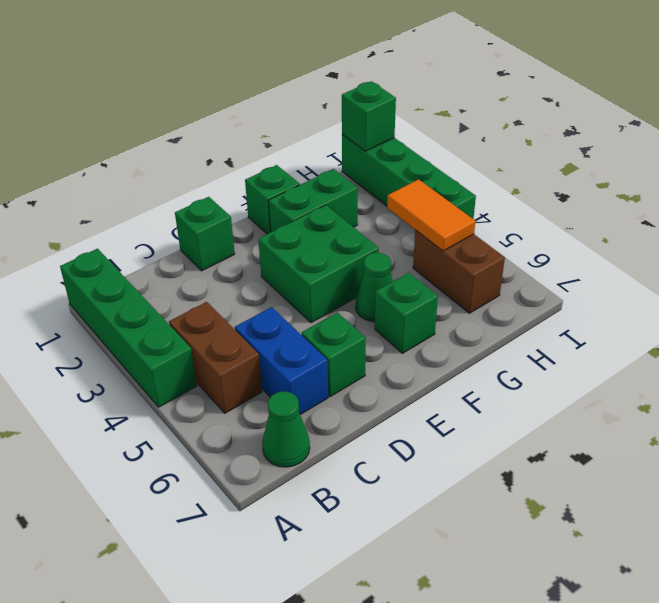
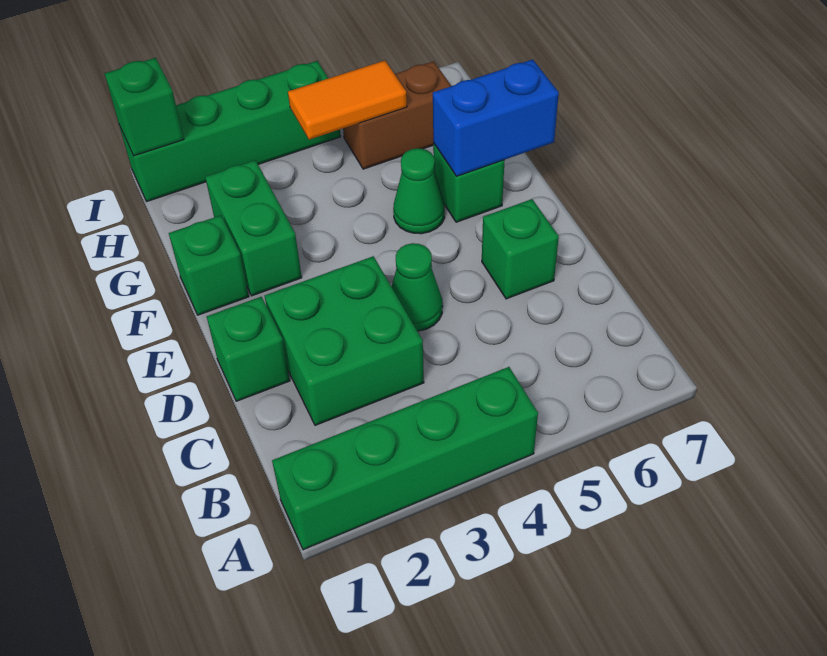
brown brick B4:B5 level 1 -> none
green cone B7 level 1 -> green cone D4 level 1
blue brick C5:C6 level 1 -> blue brick F6:F7 level 2
green brick E3:F4 level 1 -> green brick C2:D3 level 1

